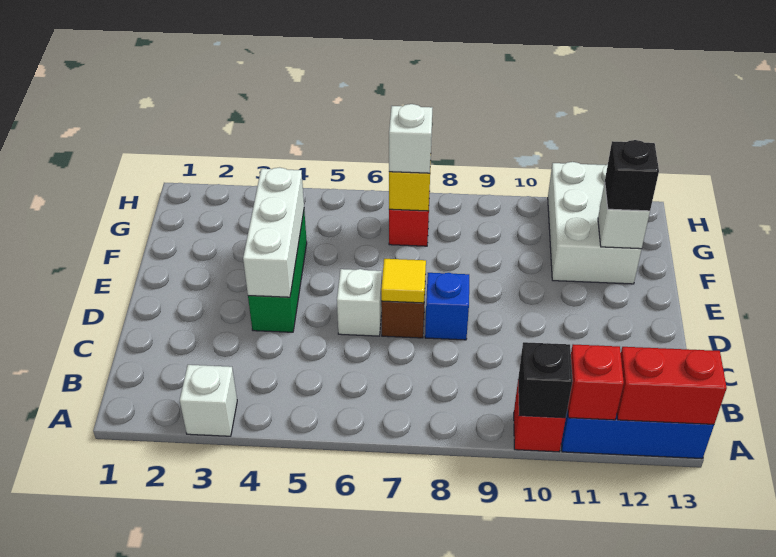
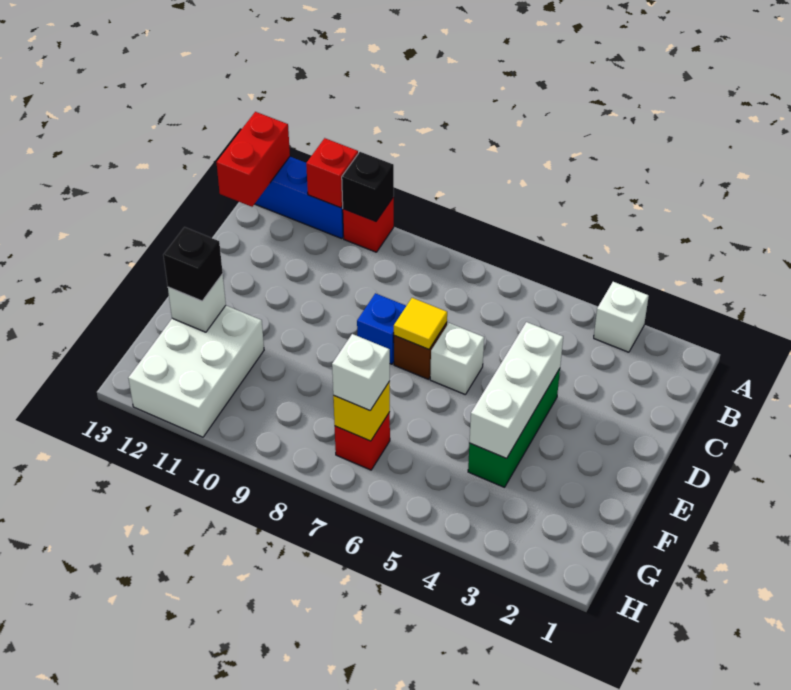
red brick A12:A13 level 2 -> red brick A13:B13 level 2

